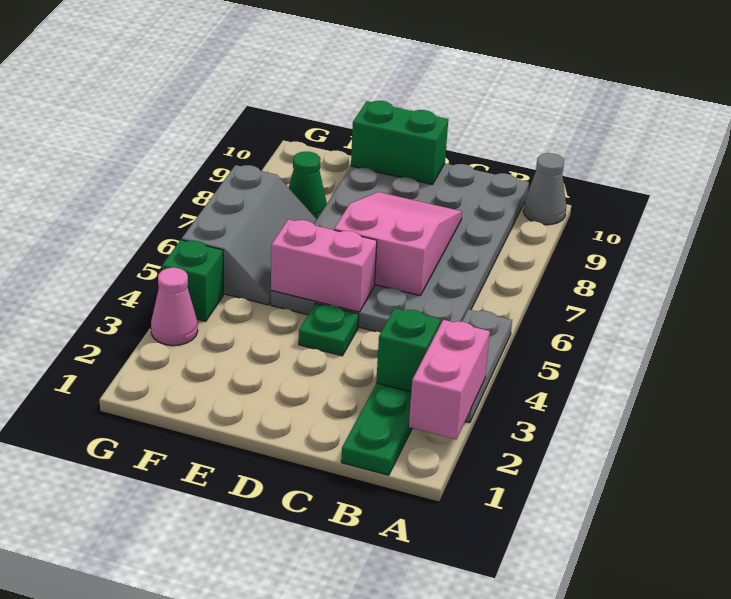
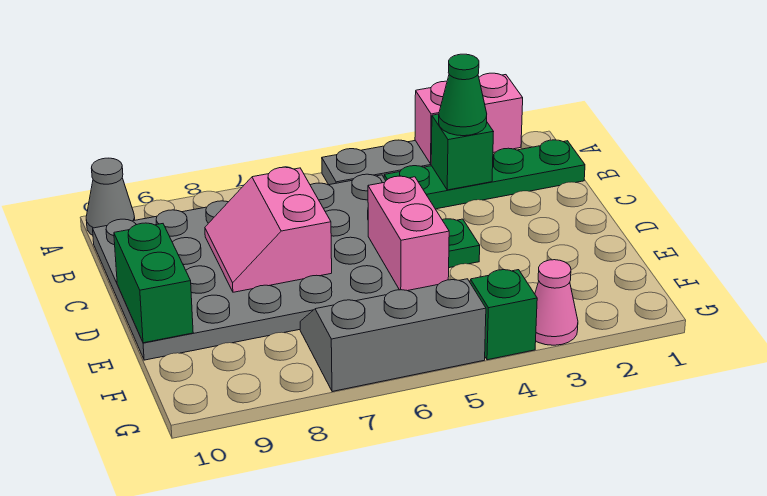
pink slope C6:D8 level 2 top 6 -> pink slope C7:D8 level 2 top 7
green cone F8 level 1 -> green cone B3 level 3

